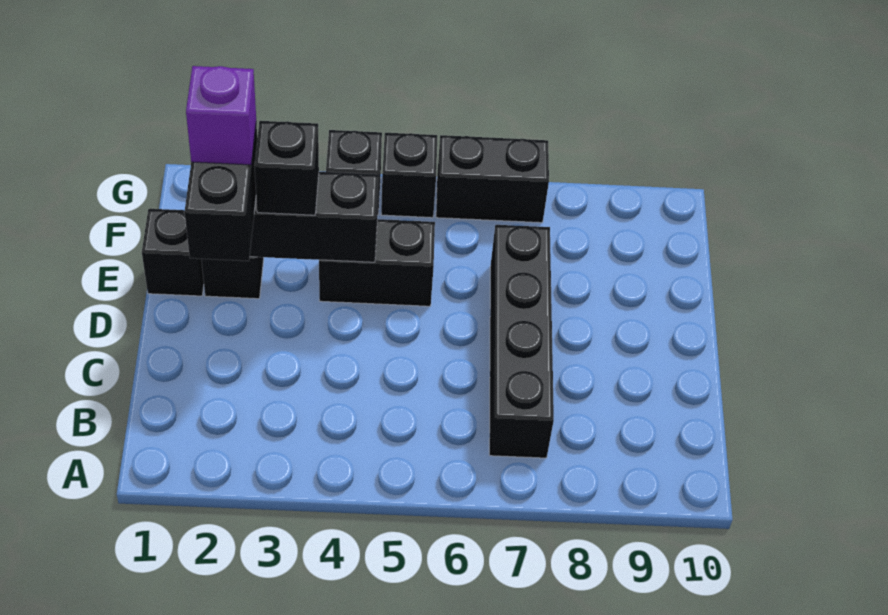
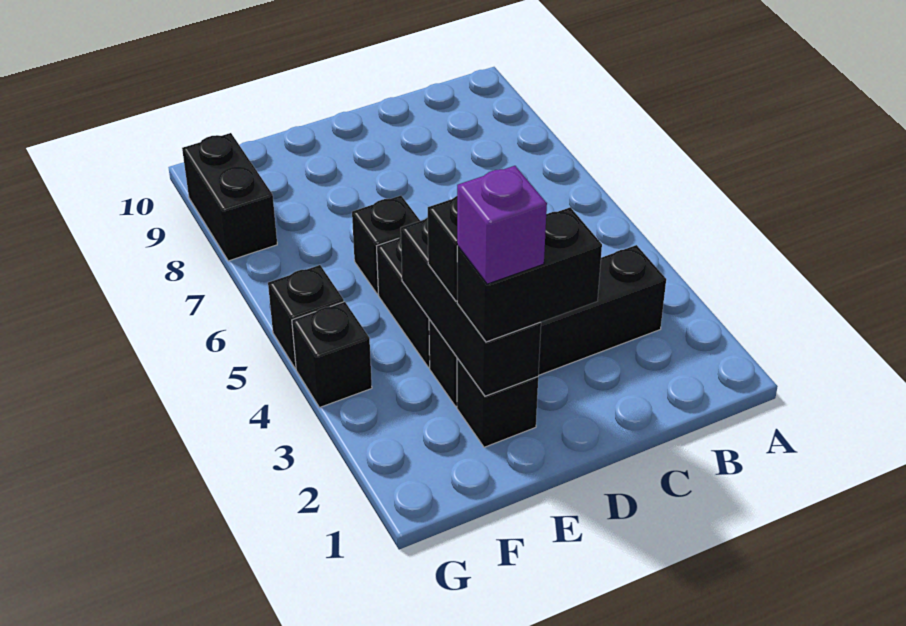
black brick B7:E7 level 1 -> black brick B3:E3 level 1
black brick E1 level 1 -> black brick E6 level 1
black brick G6:G7 level 1 -> black brick G8:G9 level 1

